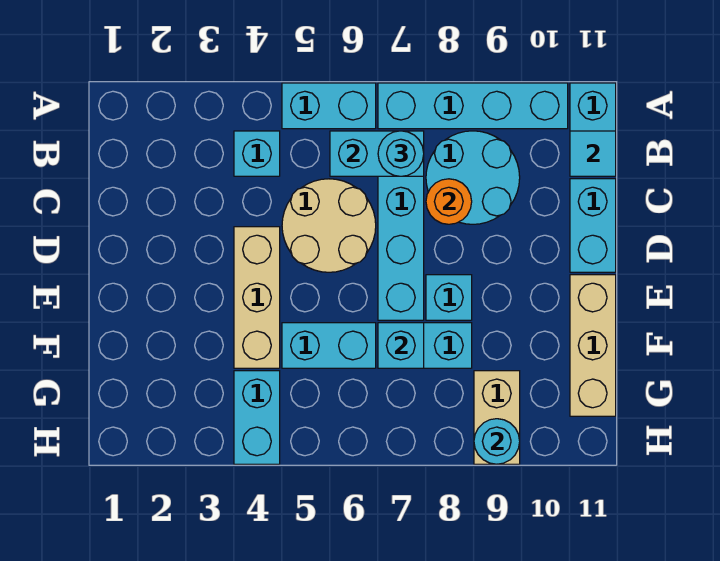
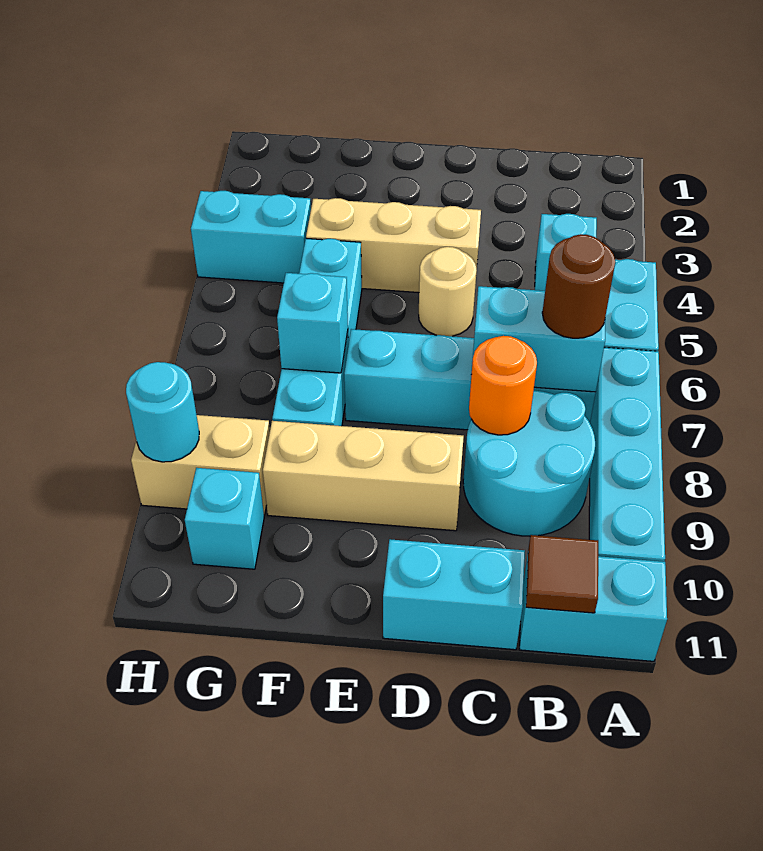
cyan brick B6:B7 level 2 -> cyan brick B7:C7 level 2
cyan round brick B7 level 3 -> brown round brick B7 level 3
cyan tile B11 level 2 -> brown tile B11 level 2
tan round brick C5:D6 level 1 -> tan round brick D5 level 1
cyan brick E8 level 1 -> cyan brick G10 level 1
tan brick E11:G11 level 1 -> tan brick D9:F9 level 1

